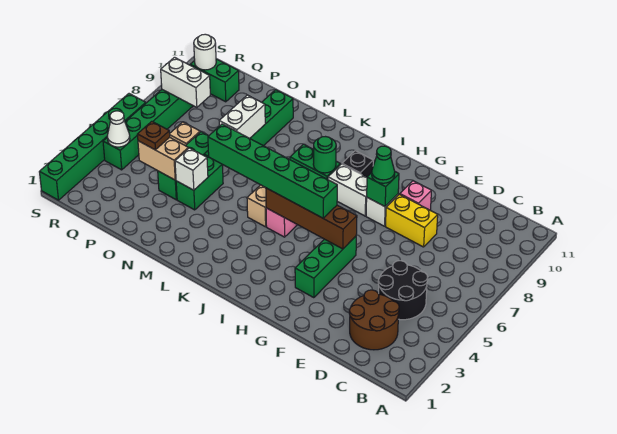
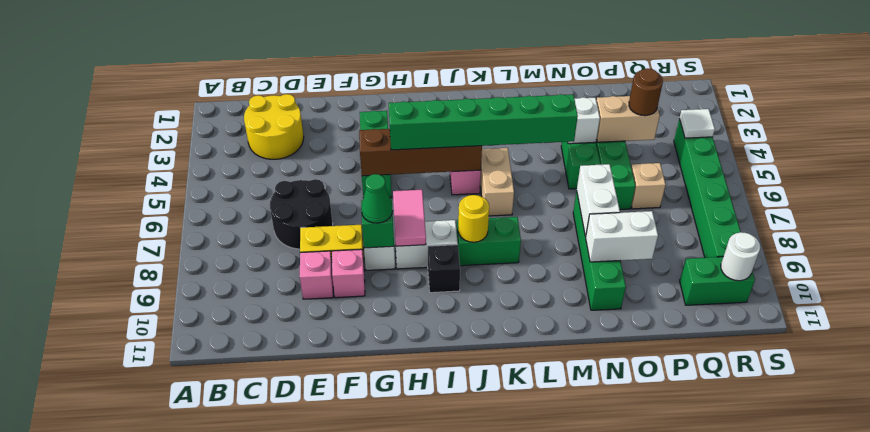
brown round brick C2:D3 level 1 -> yellow round brick C2:D3 level 1
black round brick C4:D5 level 1 -> black round brick D6:E7 level 1
none -> pink brick E9 level 1
none -> pink tile H7:H8 level 2
green round brick J8 level 2 -> yellow round brick J8 level 2
brown plate P4 level 3 -> brown round brick P4 level 3
white brick Q8:R8 level 2 -> white brick N9:O9 level 2
white cone R4 level 2 -> white tile R4 level 2
green brick S1:S6 level 1 -> none

